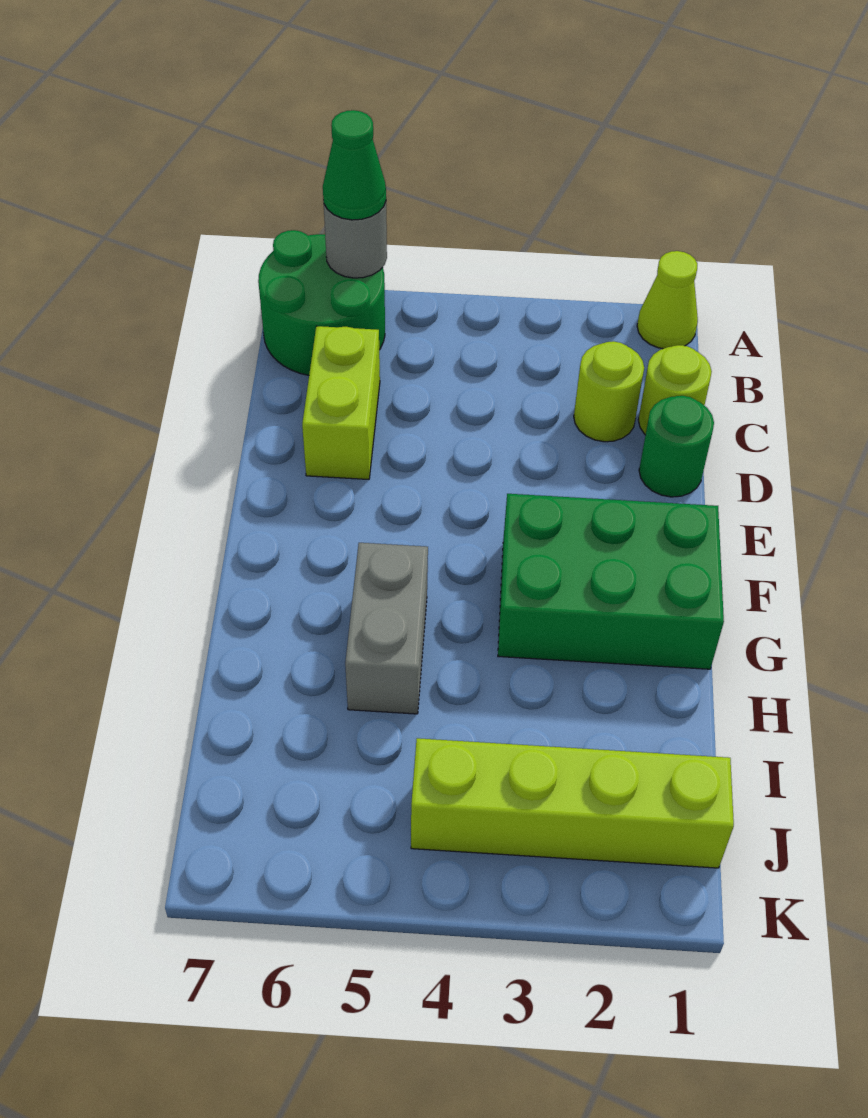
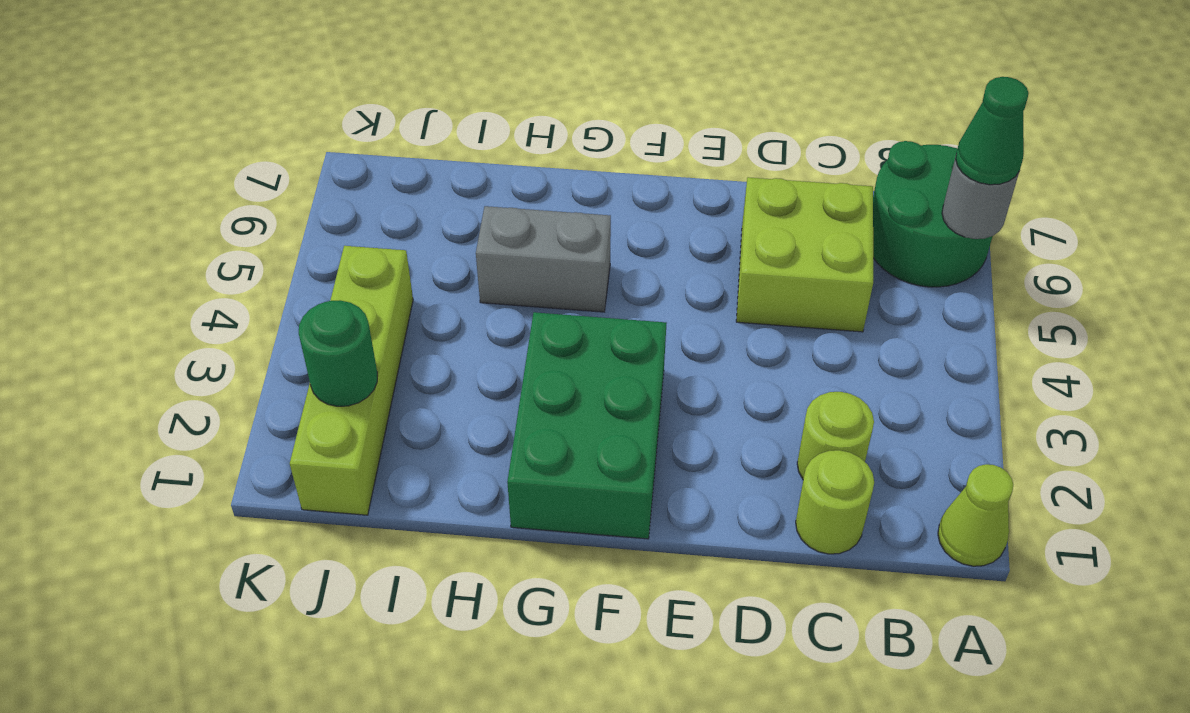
lime brick C6:D6 level 1 -> lime brick C5:D6 level 1
green round brick D1 level 1 -> green round brick J2 level 2

